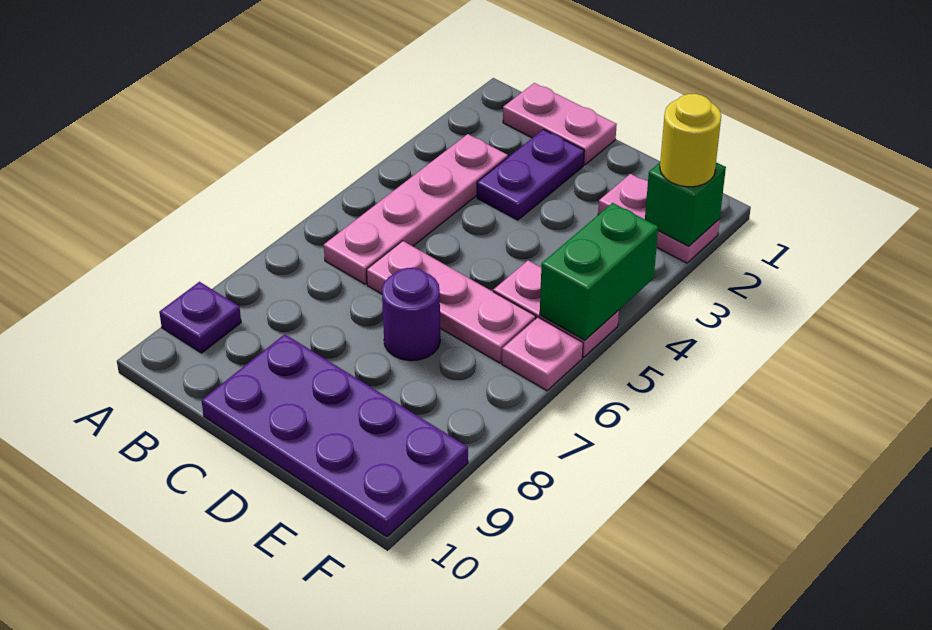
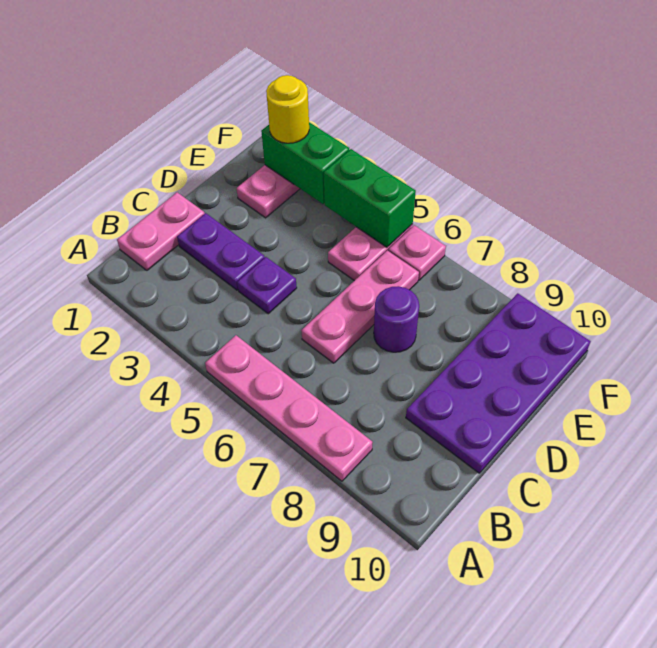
purple plate A9 level 1 -> purple plate C4 level 1
pink plate B3:B6 level 1 -> pink plate A5:A8 level 1
green brick F2 level 2 -> green brick F2:F3 level 2

